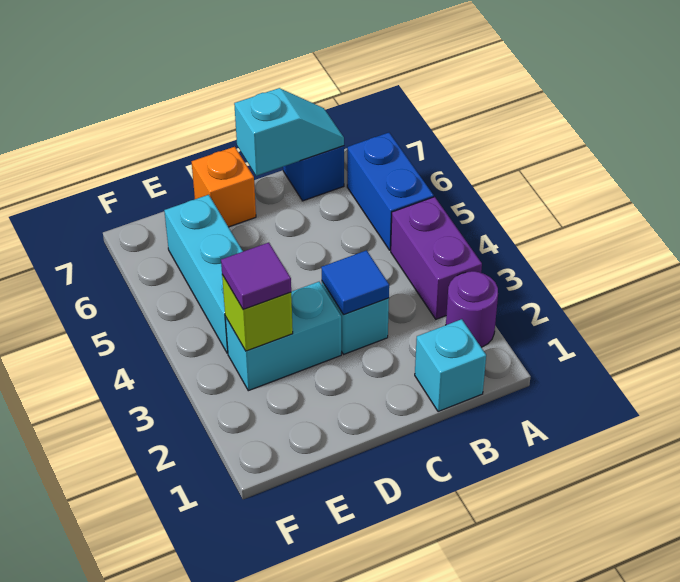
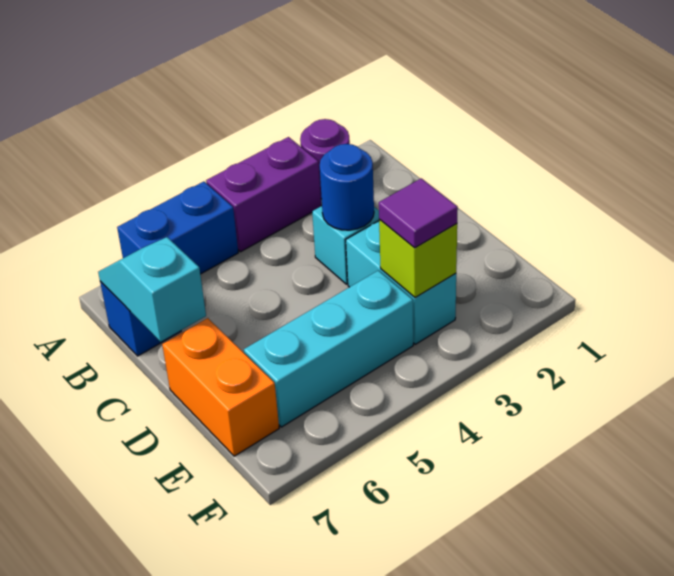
cyan brick B1 level 1 -> none
blue tile C3 level 2 -> blue round brick C3 level 2
orange brick D7 level 1 -> orange brick D7:E7 level 1

